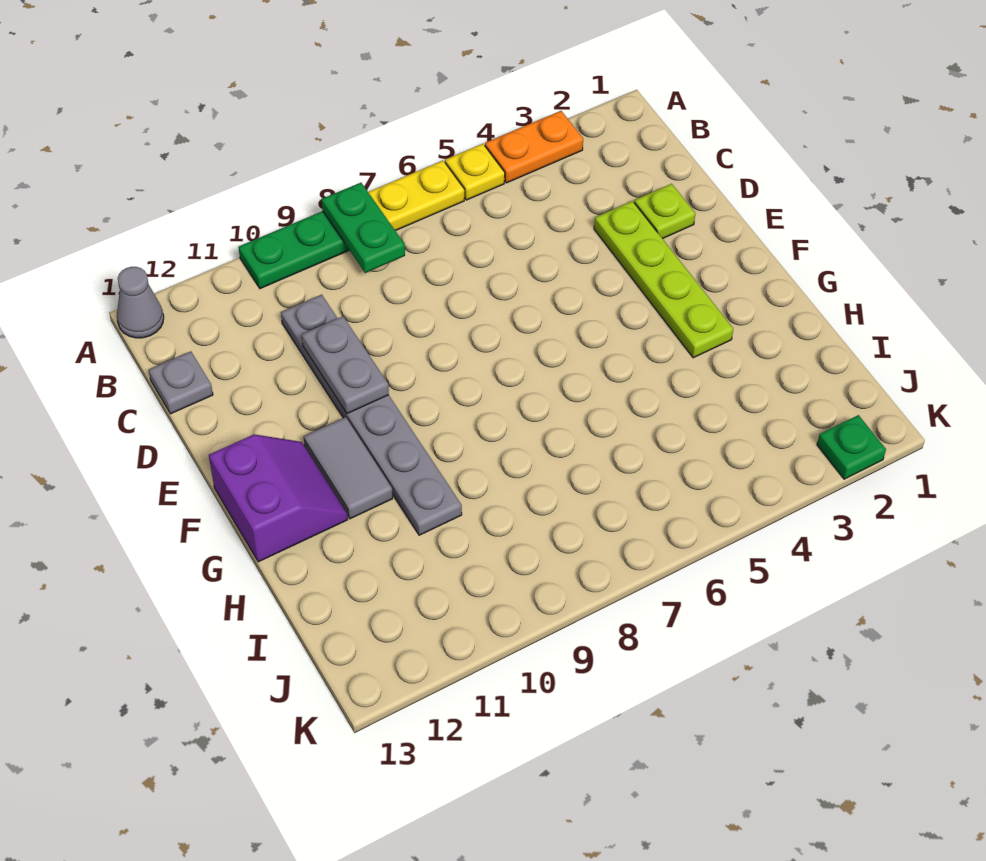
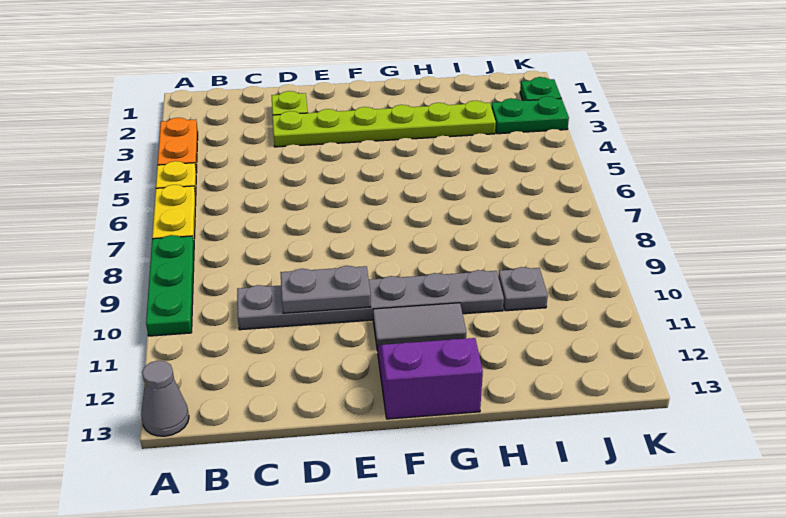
green plate A8:B8 level 2 -> green plate J3:K3 level 1
grey plate C13 level 1 -> grey plate I10 level 1
lime plate D3:G3 level 1 -> lime plate D3:I3 level 1

